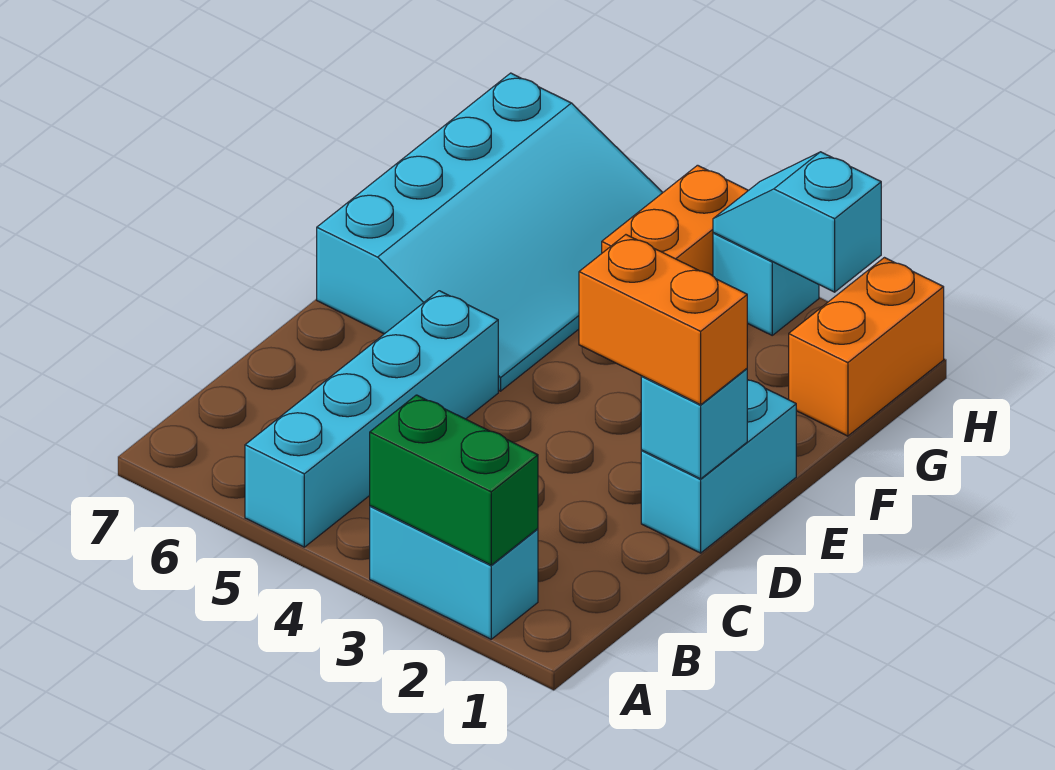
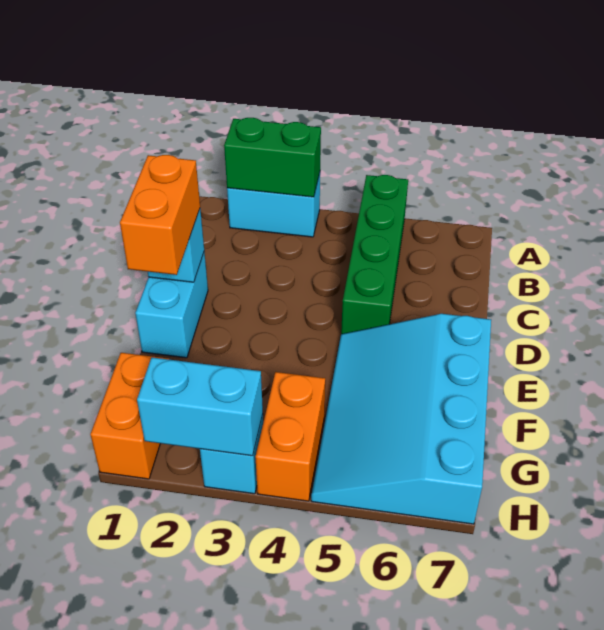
cyan brick A5:D5 level 1 -> green brick A5:D5 level 1
orange brick D1:D2 level 3 -> orange brick D1:E1 level 3
cyan slope H2:H3 level 2 top 2 -> cyan brick H2:H3 level 2

